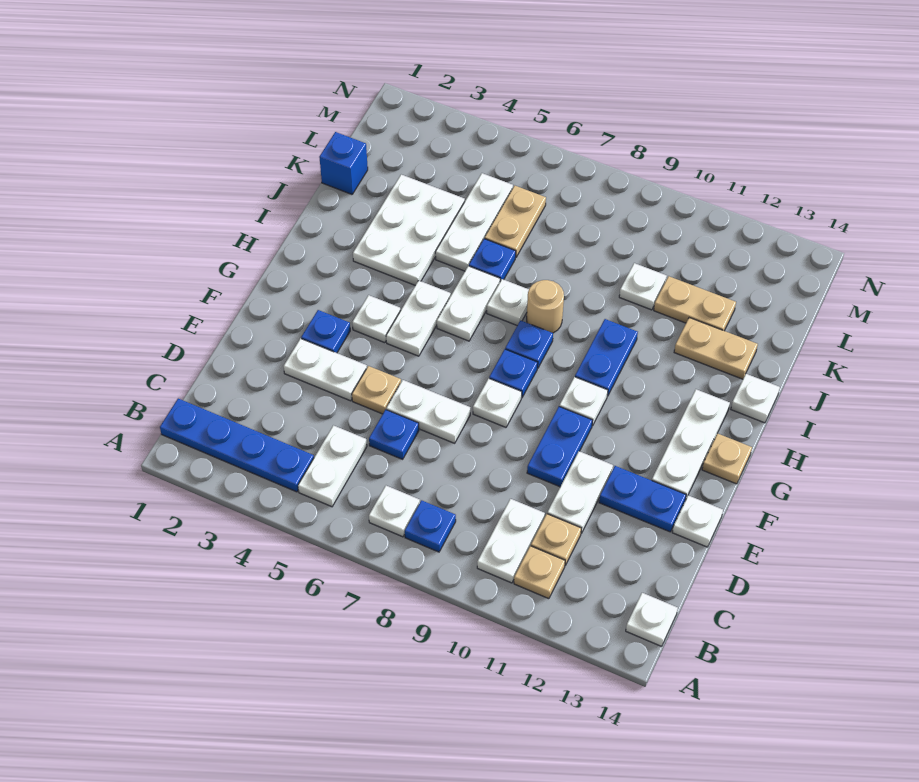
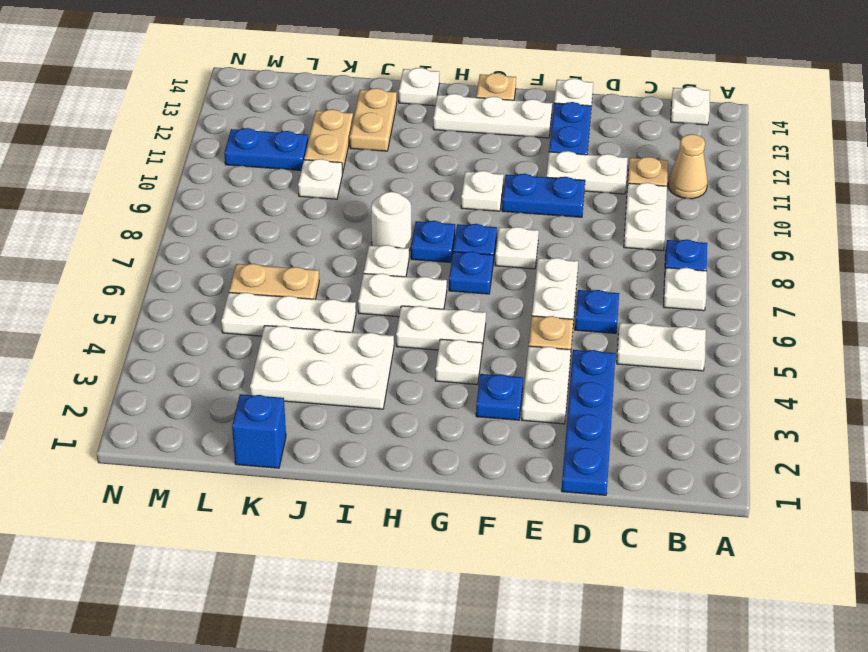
blue plate B1:B4 level 1 -> blue plate D1:D4 level 1
white plate B10:C10 level 1 -> white plate C9:C10 level 1
tan plate B11 level 1 -> tan cone B11 level 1
blue plate H10:I10 level 1 -> blue plate L11:M11 level 1
tan round brick I8 level 1 -> white round brick I8 level 1
blue plate J6 level 1 -> blue plate G7 level 1

